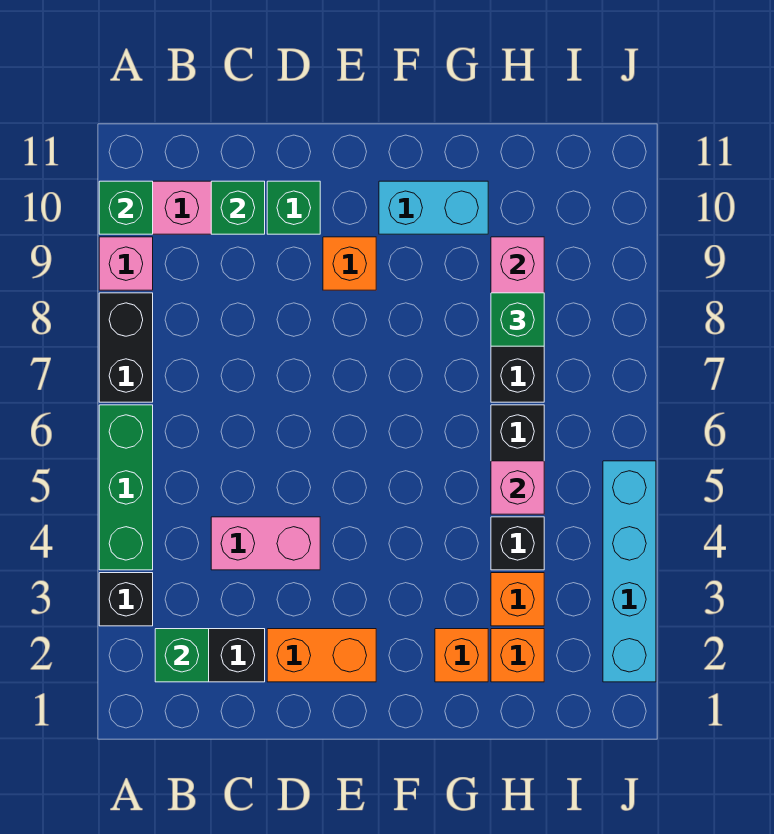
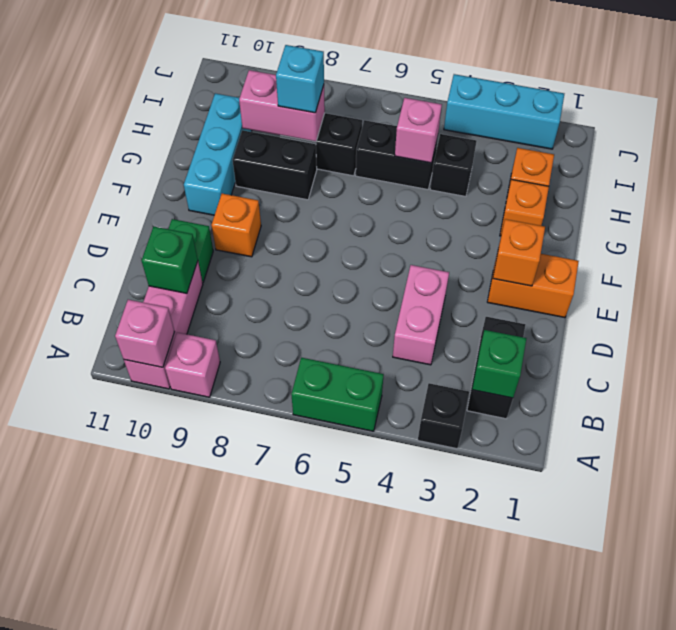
green brick A4:A6 level 1 -> green brick A5:A6 level 1
black brick A7:A8 level 1 -> black brick G8:G9 level 1
green brick A10 level 2 -> pink brick A10 level 2
orange brick D2:E2 level 1 -> orange brick E1:E2 level 1
cyan brick F10:G10 level 1 -> cyan brick F10:H10 level 1
orange brick H3 level 1 -> orange brick E2 level 2
green brick H8 level 3 -> cyan brick H8 level 3
cyan brick J2:J5 level 1 -> cyan brick J2:J4 level 1

